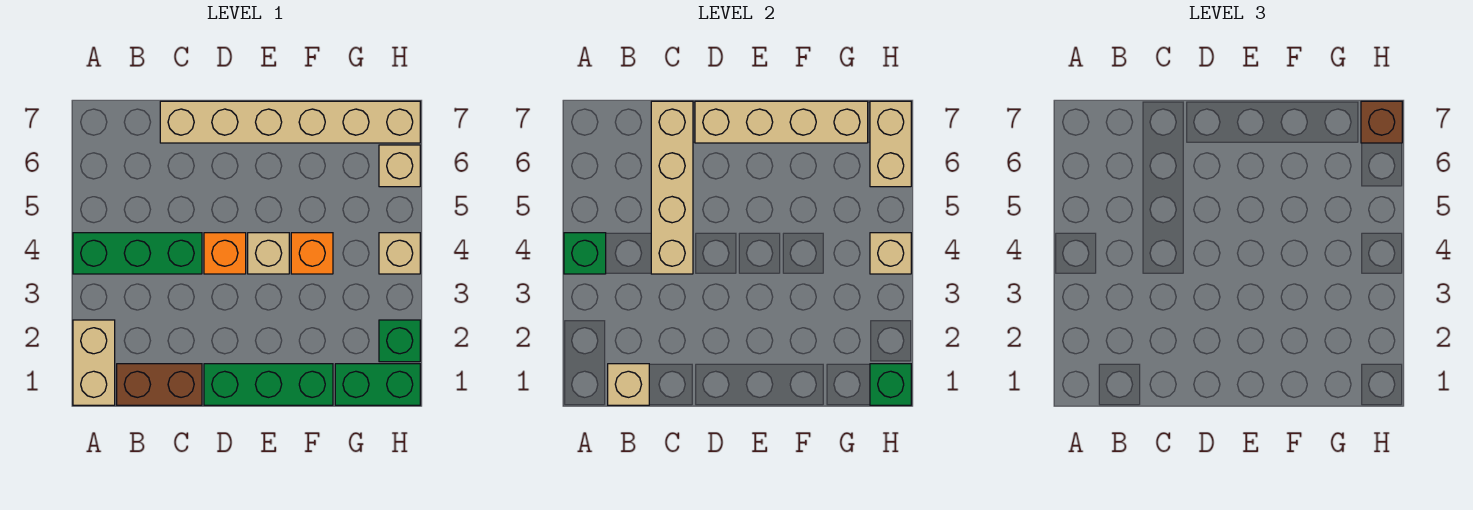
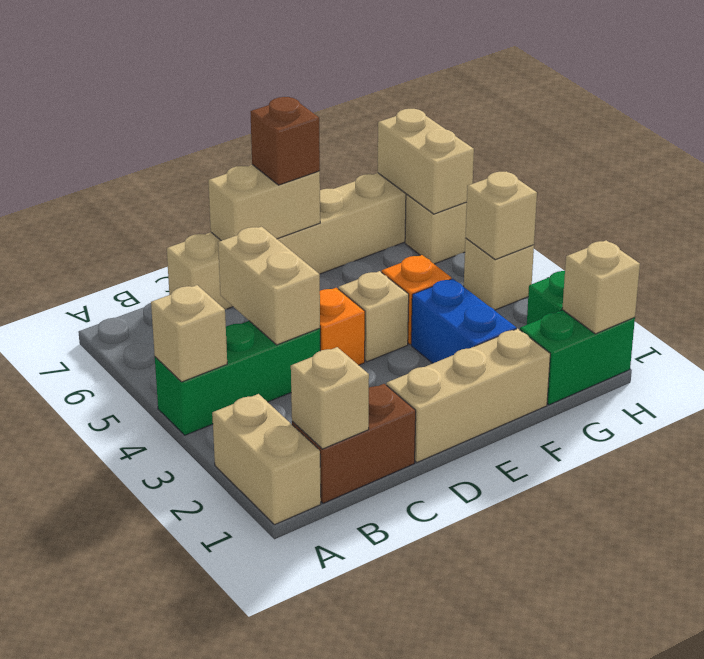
green brick A4 level 2 -> tan brick A4 level 2
tan brick C4:C7 level 2 -> tan brick C4:C5 level 2
green brick D1:F1 level 1 -> tan brick D1:F1 level 1
tan brick D7:G7 level 2 -> tan brick D7:E7 level 2
none -> blue brick F2:F3 level 1
green brick H1 level 2 -> tan brick H1 level 2
brown brick H7 level 3 -> brown brick E7 level 3

